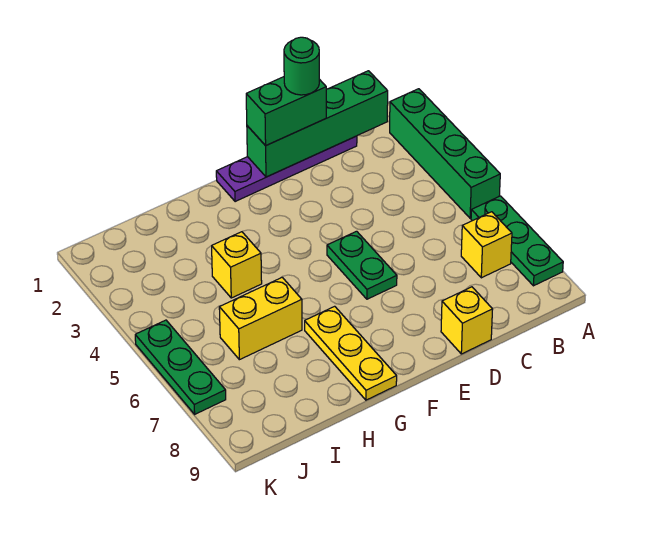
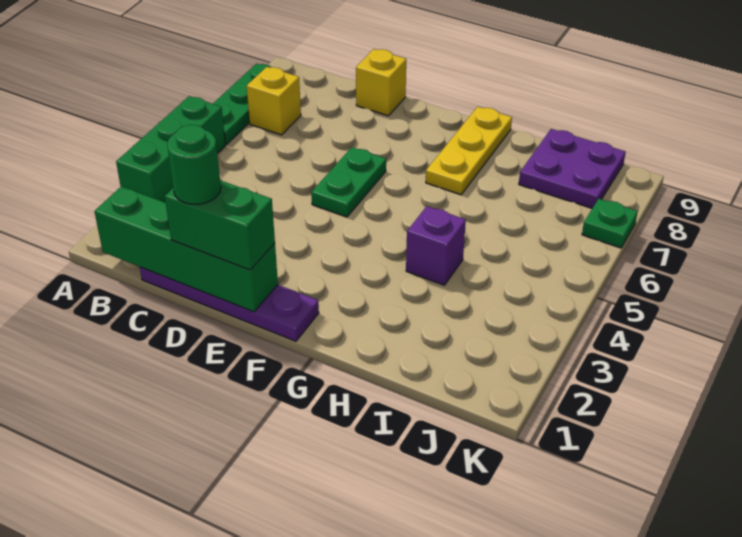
green brick A2:A5 level 1 -> green brick A3:A5 level 1
yellow brick H4 level 1 -> purple brick H4 level 1
yellow brick H6:I6 level 1 -> none
none -> purple plate I8:J9 level 1
green plate K5:K7 level 1 -> green plate K7 level 1

